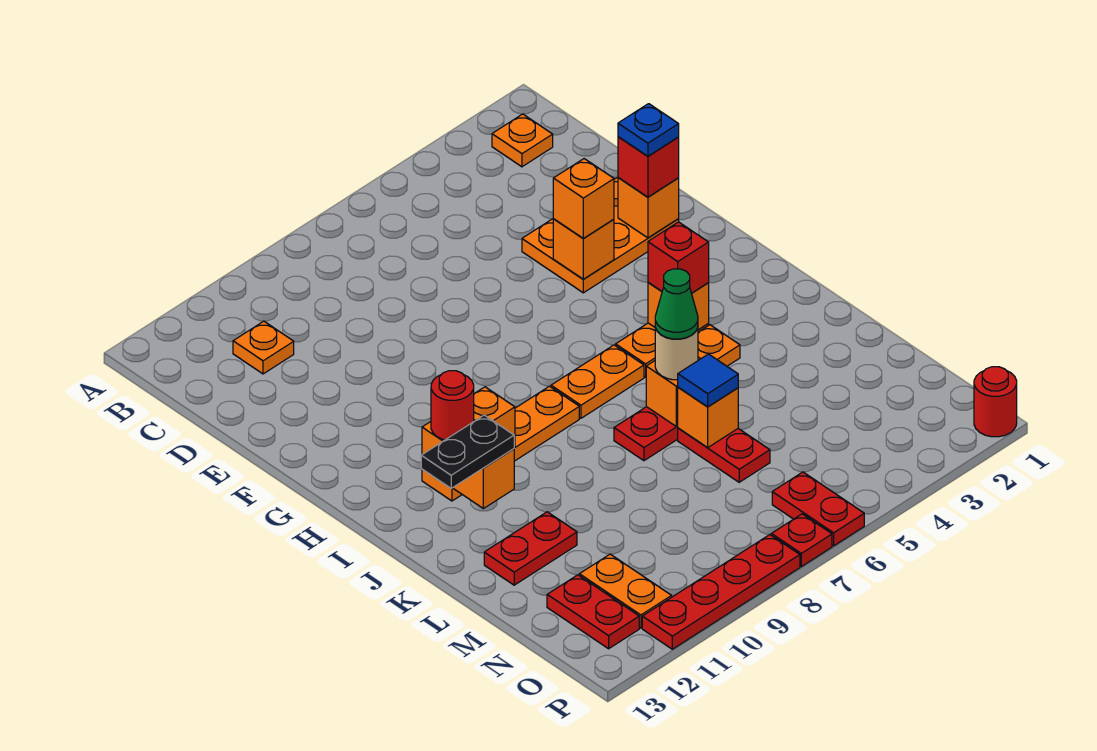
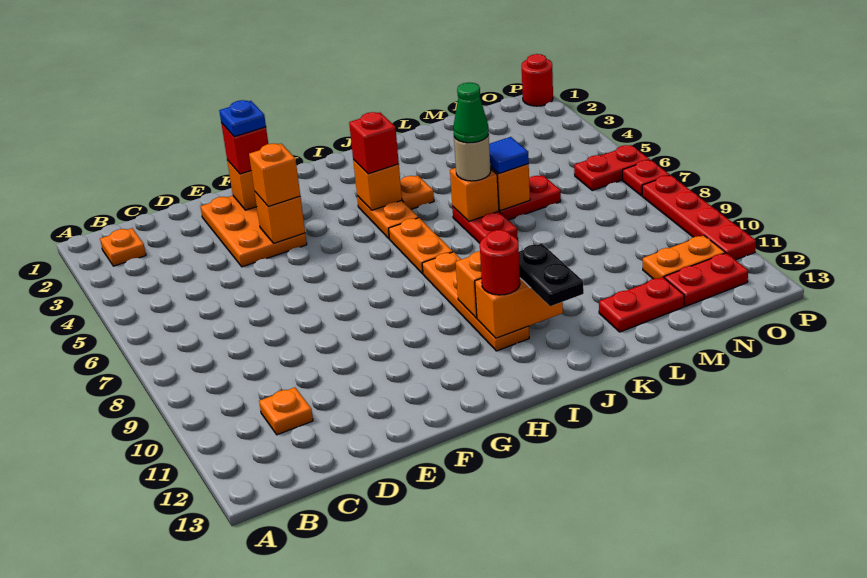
red plate L11:L12 level 1 -> red plate L12:M12 level 1

